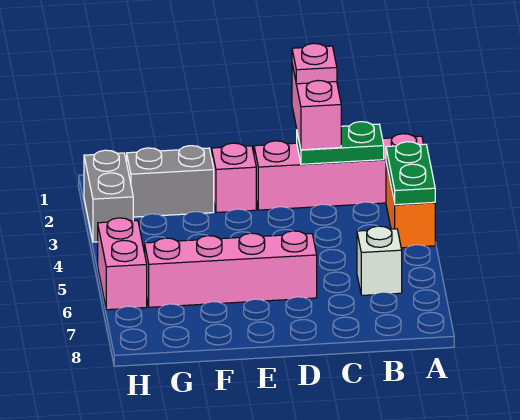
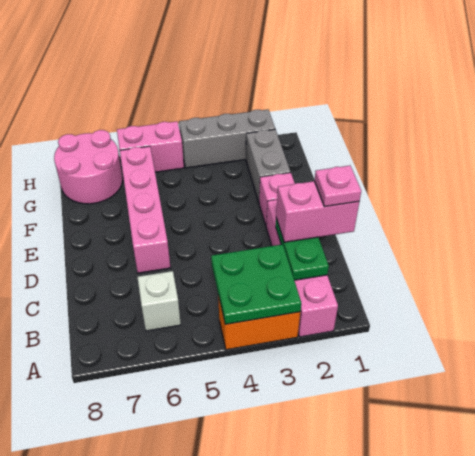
green plate A3:A4 level 2 -> green plate A3:B4 level 2
none -> pink round brick G7:H8 level 1
grey brick H2:H3 level 1 -> grey brick H2:H4 level 1

